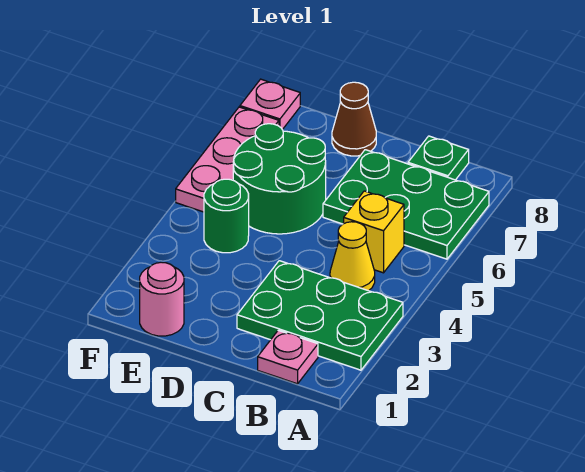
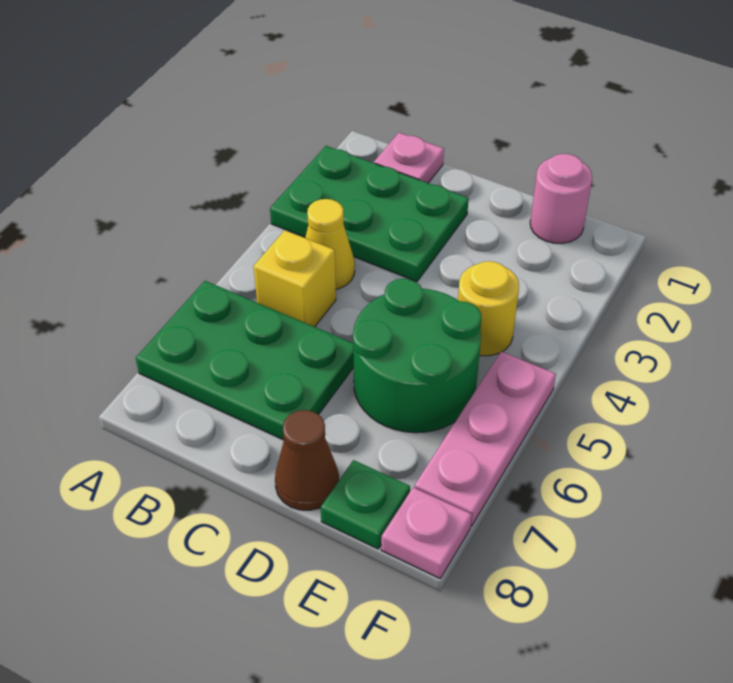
green plate B8 level 1 -> green plate E8 level 1
green round brick E4 level 1 -> yellow round brick E4 level 1

